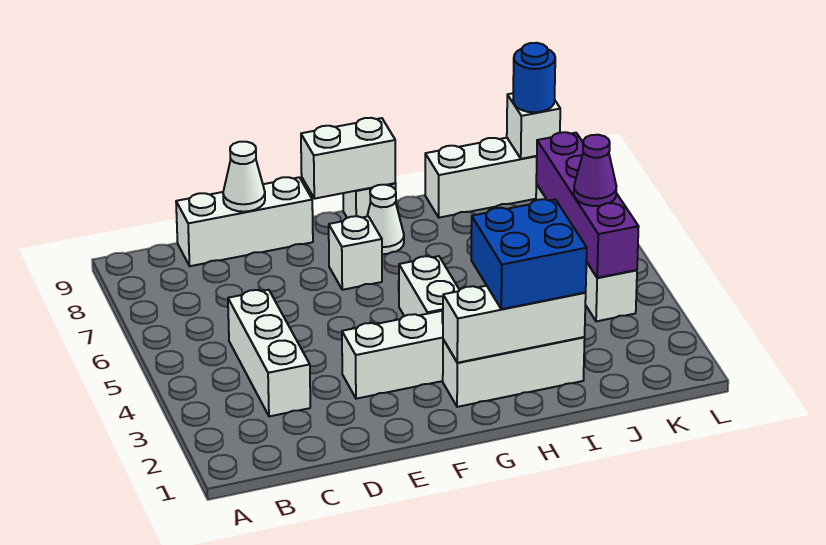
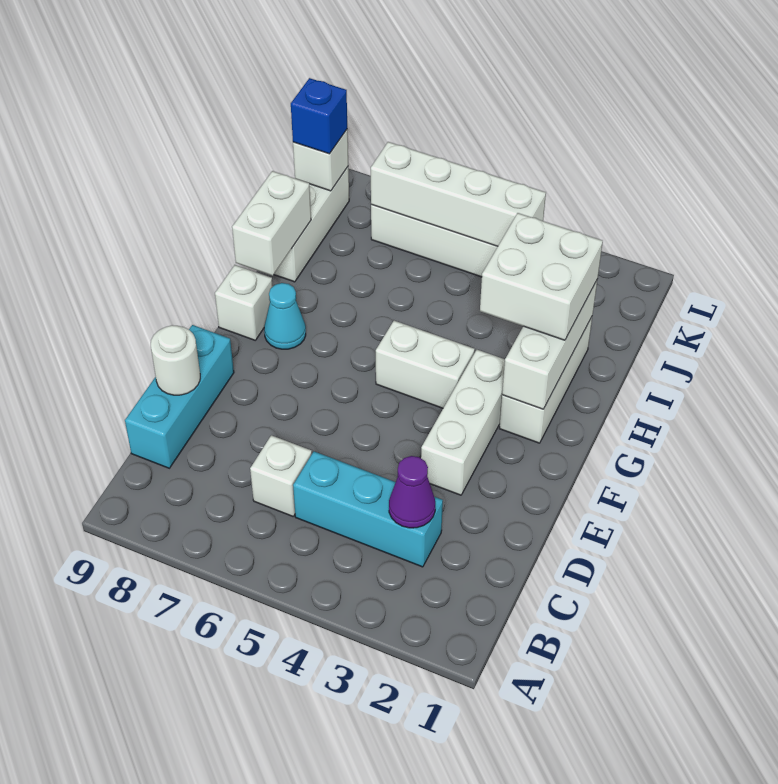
white brick C3:C5 level 1 -> cyan brick C3:C5 level 1
white brick C9:E9 level 1 -> cyan brick C9:E9 level 1
white cone D9 level 2 -> white round brick D9 level 2
white brick F7 level 1 -> white brick C6 level 1
white brick F9:G9 level 2 -> white brick H9:I9 level 2
white cone G8 level 1 -> cyan cone G8 level 1
blue brick H2:I3 level 3 -> white brick H2:I3 level 3
purple brick K4:K7 level 2 -> white brick K4:K7 level 2
purple cone K5 level 3 -> purple cone C3 level 2
blue round brick K9 level 3 -> blue brick K9 level 3

